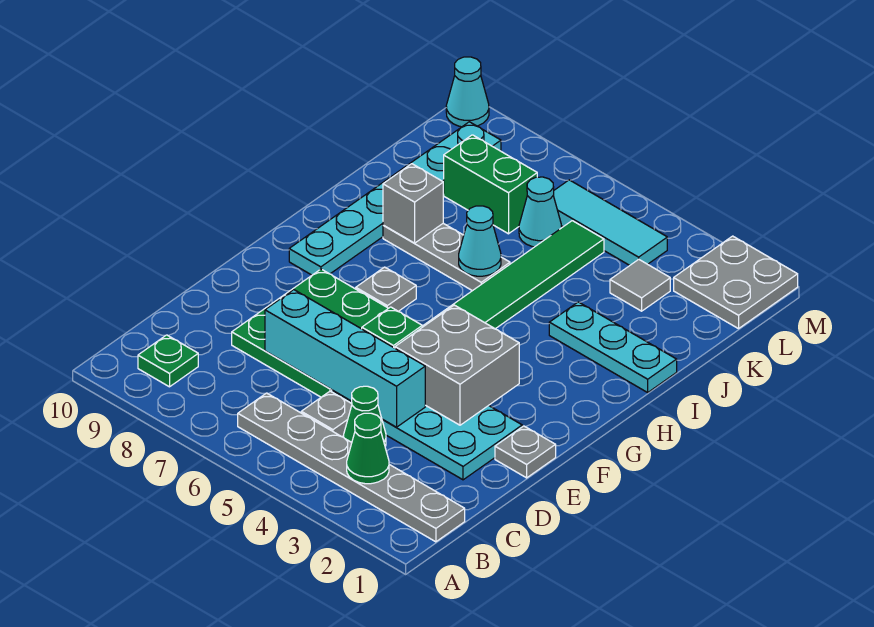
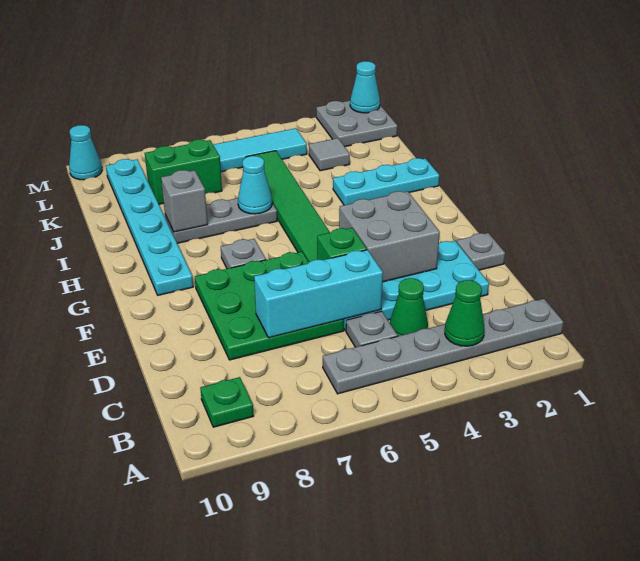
cyan brick D4:D7 level 2 -> cyan brick D5:D7 level 2
cyan cone K6 level 1 -> cyan cone M1 level 2

